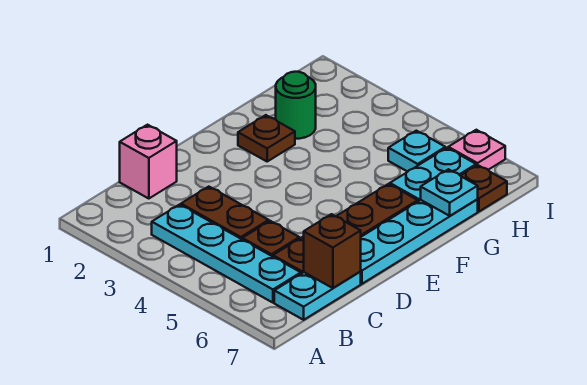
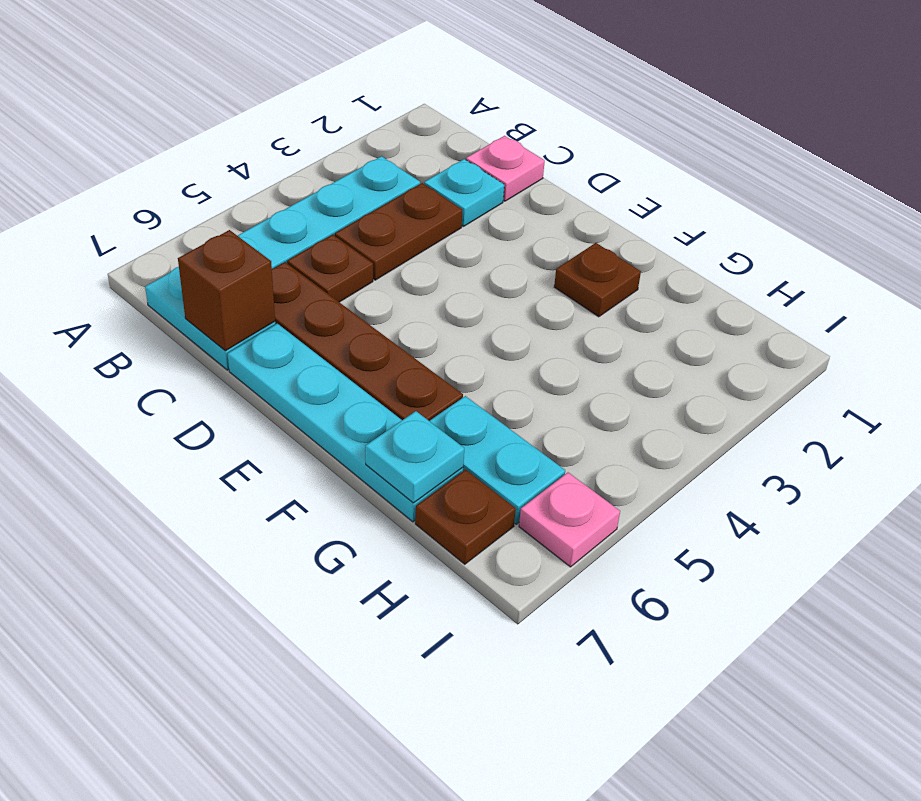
pink brick C1 level 1 -> pink plate C1 level 1
green round brick G2 level 1 -> none
cyan plate H5 level 1 -> cyan plate C2 level 1

